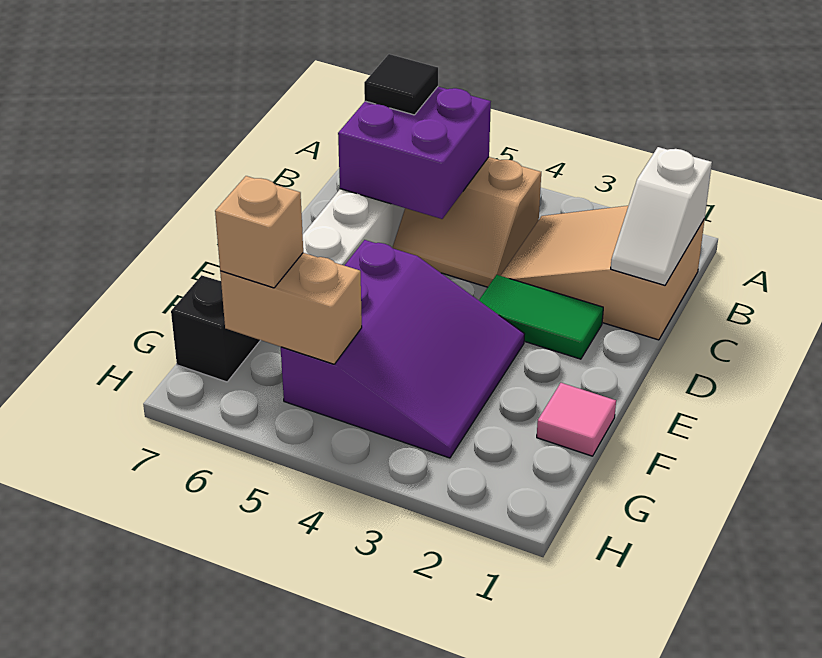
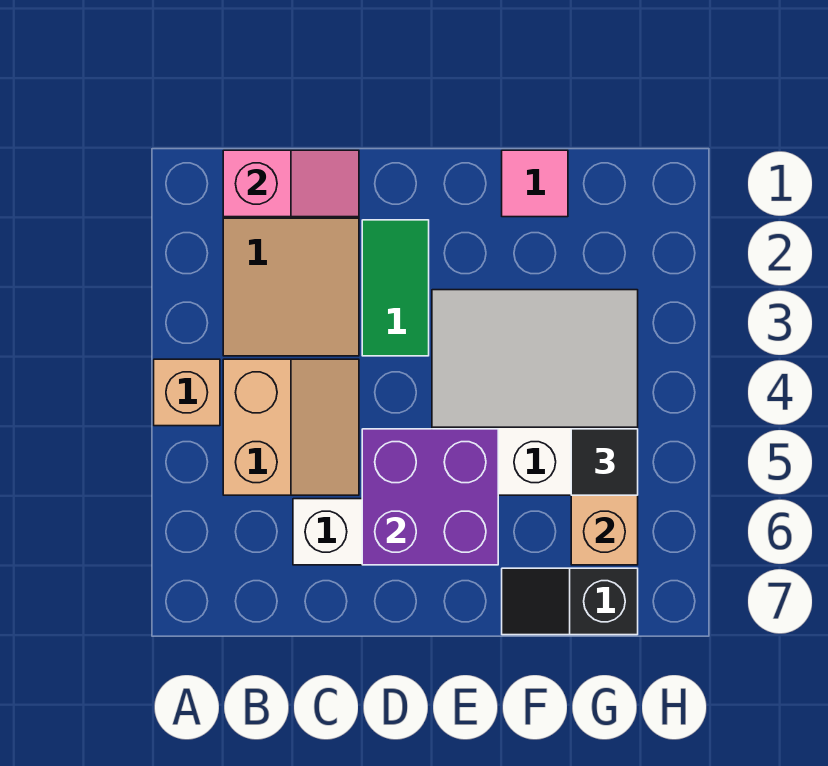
white slope B1:C1 level 2 top B -> pink slope B1:C1 level 2 top B
purple brick B5:C6 level 2 -> purple brick D5:E6 level 2
black tile B6 level 3 -> black tile G5 level 3
purple slope E3:G5 level 1 top 5 -> white slope E3:G5 level 1 top 5
tan brick G6 level 3 -> tan brick A4 level 1

